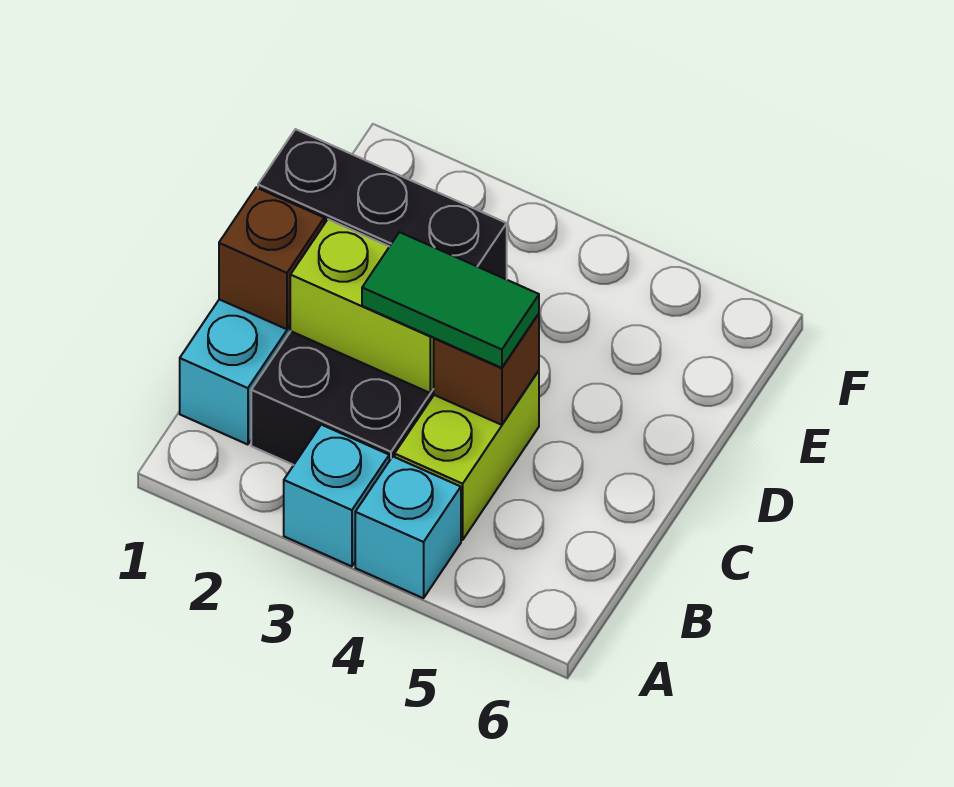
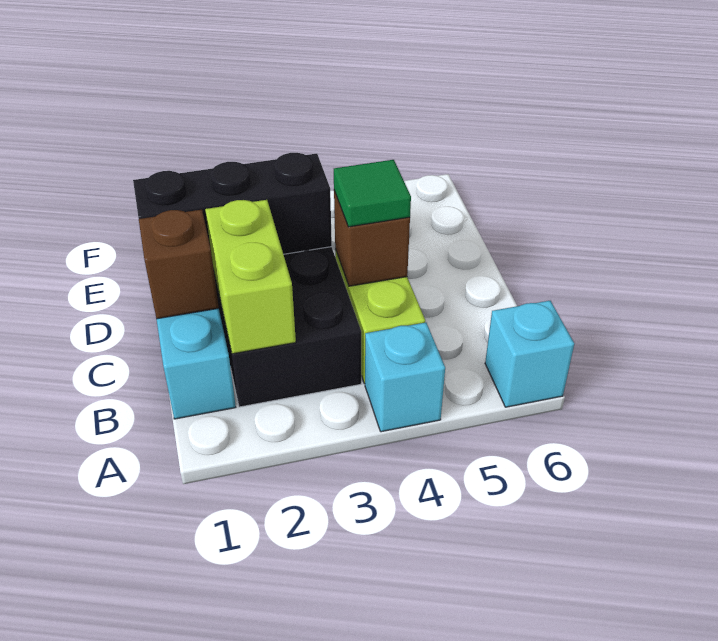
cyan brick A3 level 1 -> cyan brick A6 level 1
lime brick C2:C3 level 2 -> lime brick B2:C2 level 2
green tile C3:C4 level 3 -> green tile C4 level 3

